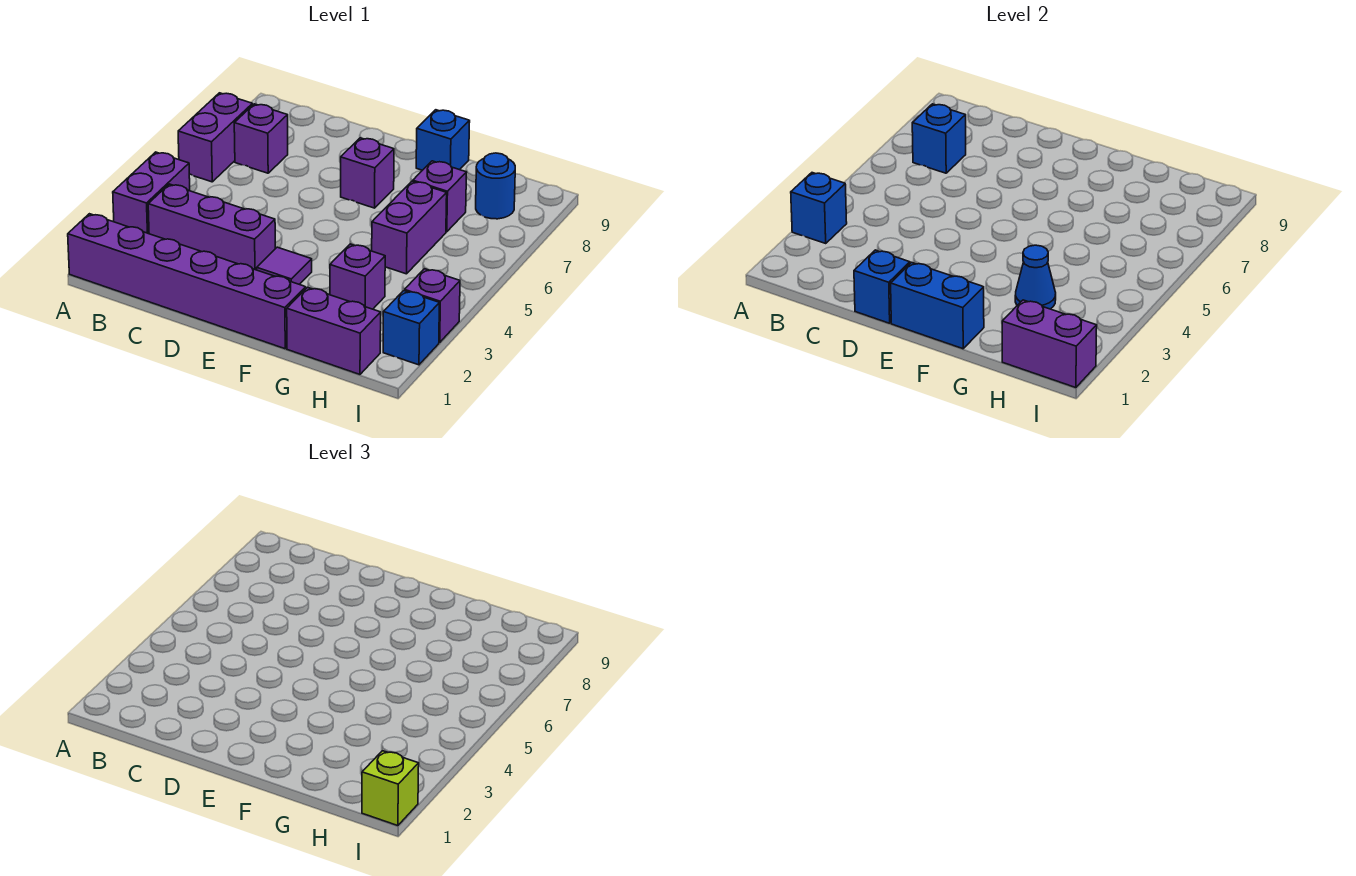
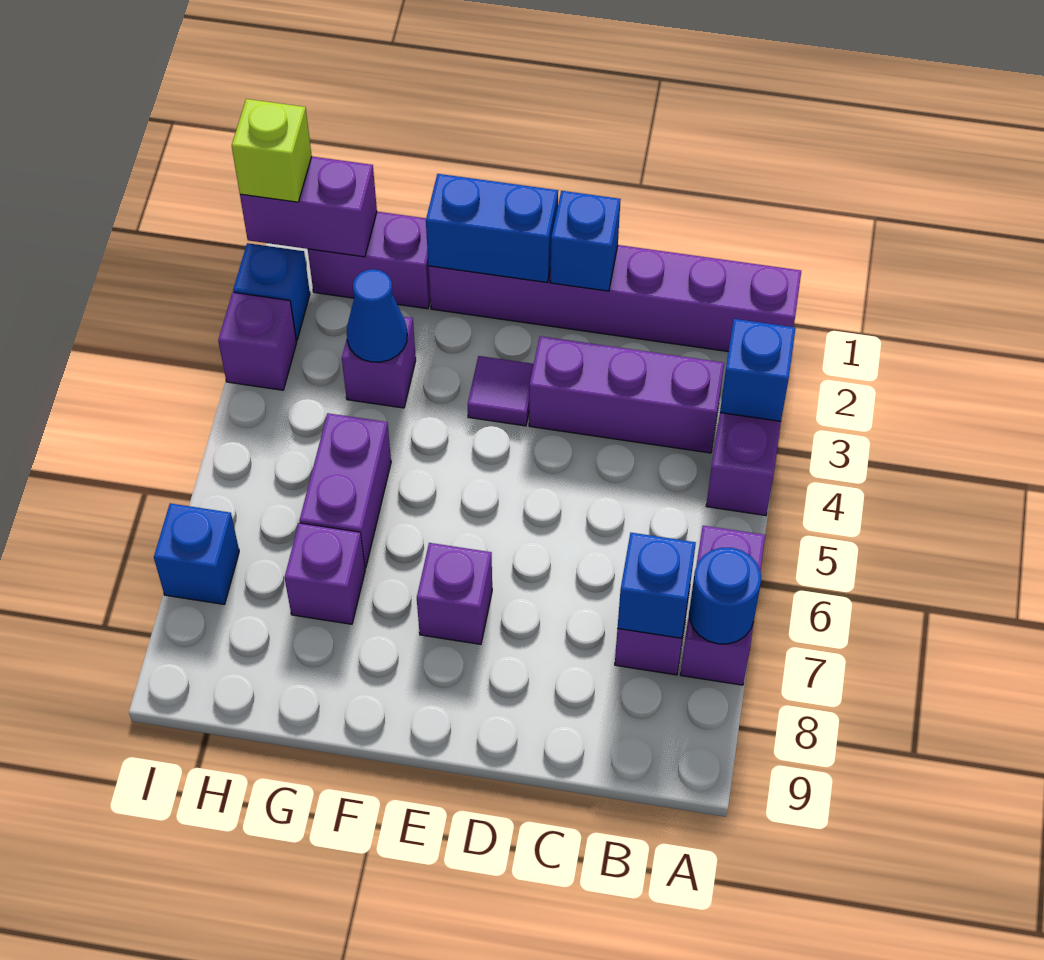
blue brick F9 level 1 -> blue brick I7 level 1
blue round brick H8 level 1 -> blue round brick A7 level 2

